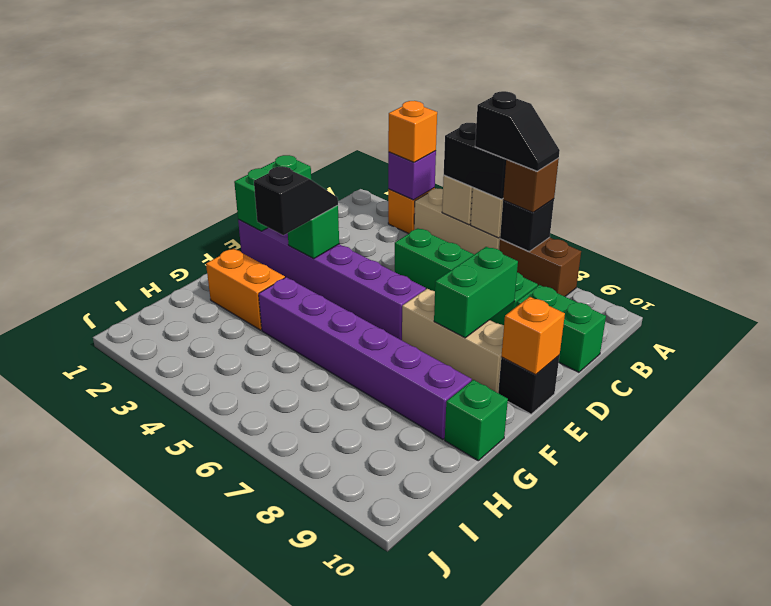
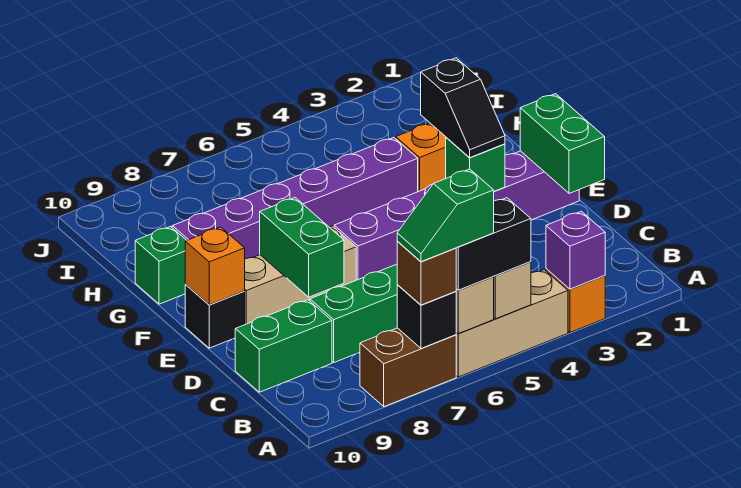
orange brick A3 level 3 -> none
black slope A6:A7 level 4 top 6 -> green slope A6:A7 level 4 top 6

